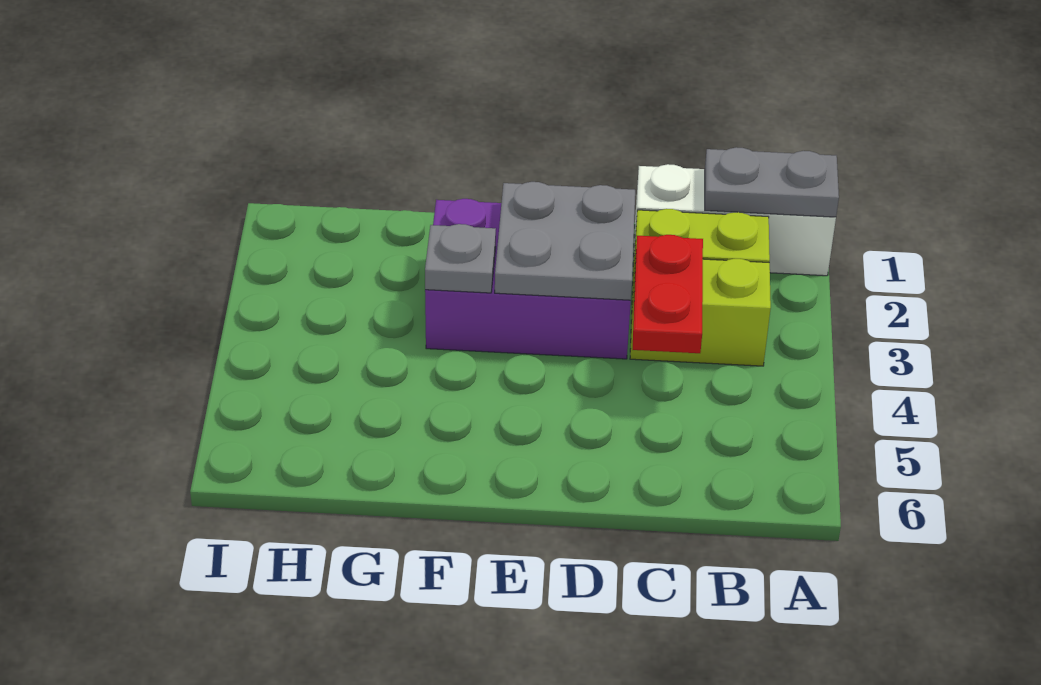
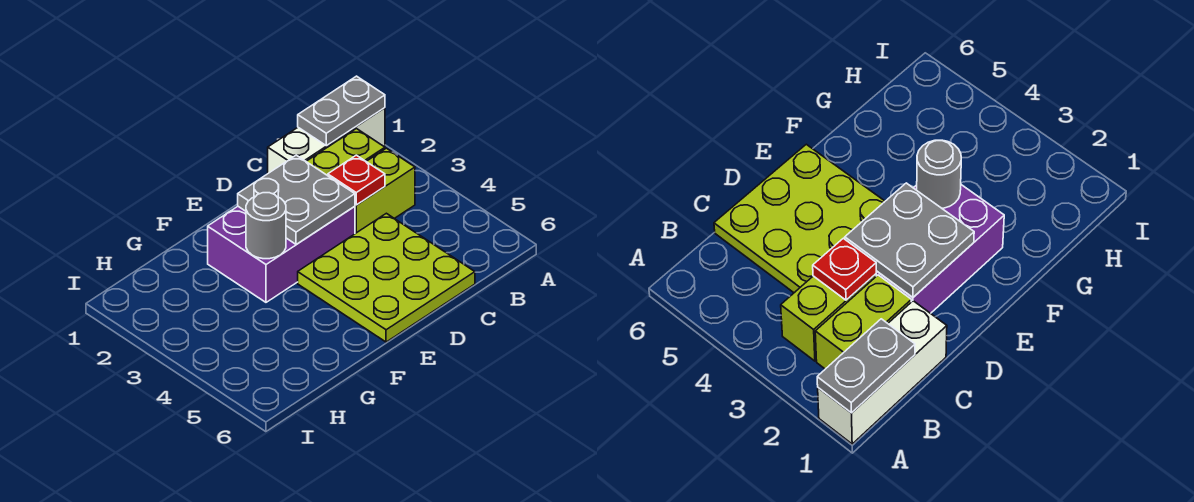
red plate C3:C4 level 2 -> red plate C3 level 2
none -> lime plate C4:E6 level 1
grey plate F3 level 2 -> grey round brick F3 level 2

